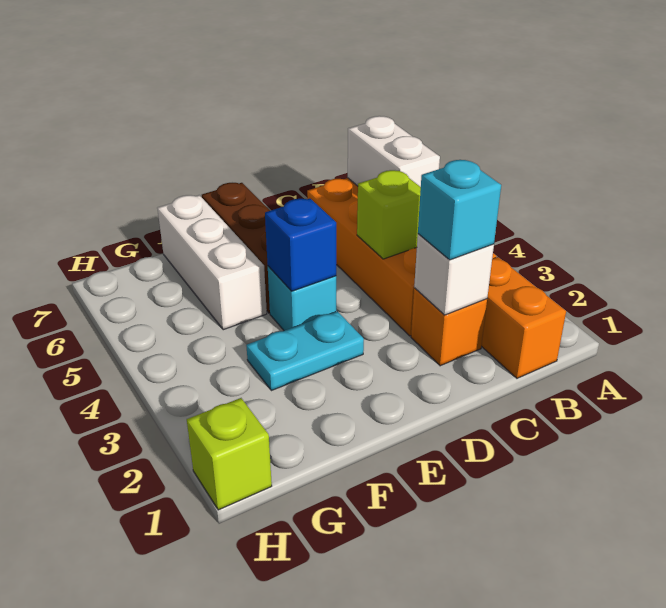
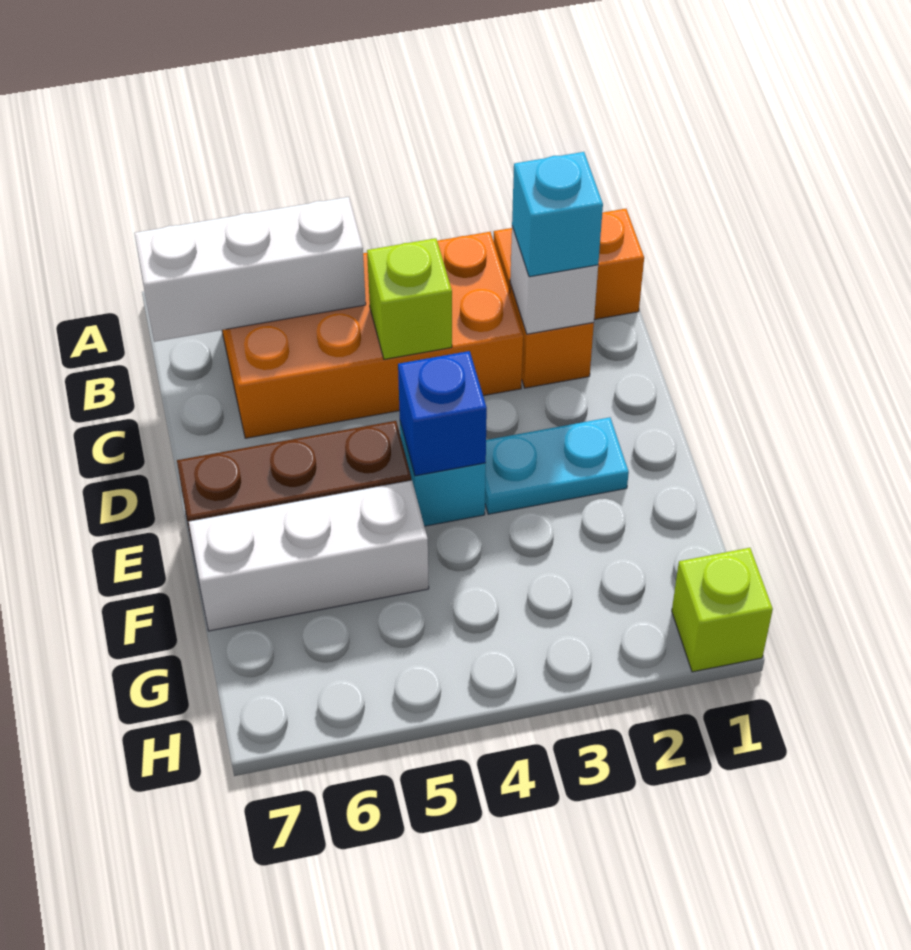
white brick B5:B6 level 2 -> white brick B5:B7 level 2
cyan plate E3:F3 level 1 -> cyan plate E2:E3 level 1

